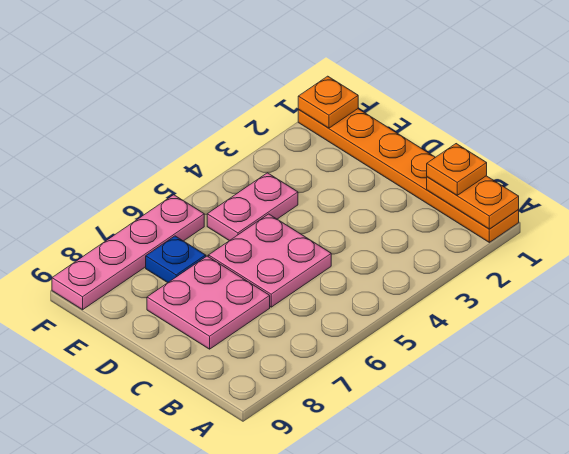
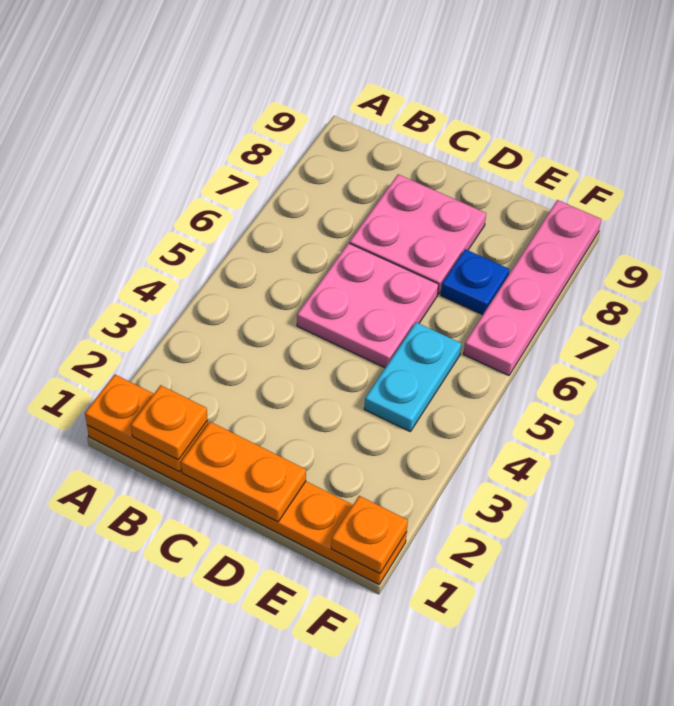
none -> orange plate C1:D1 level 2
pink plate E4:E5 level 1 -> cyan plate E4:E5 level 1

